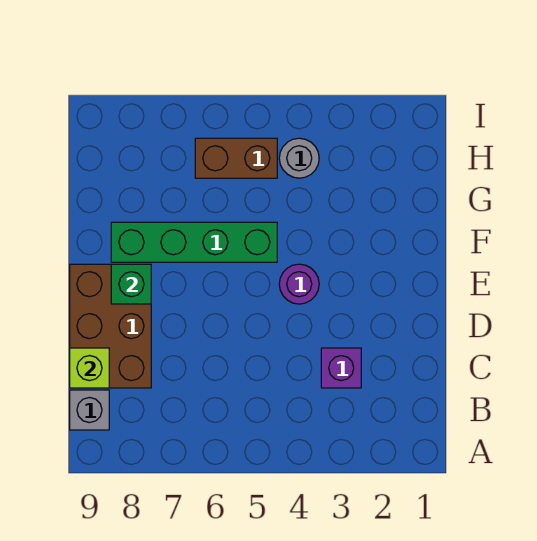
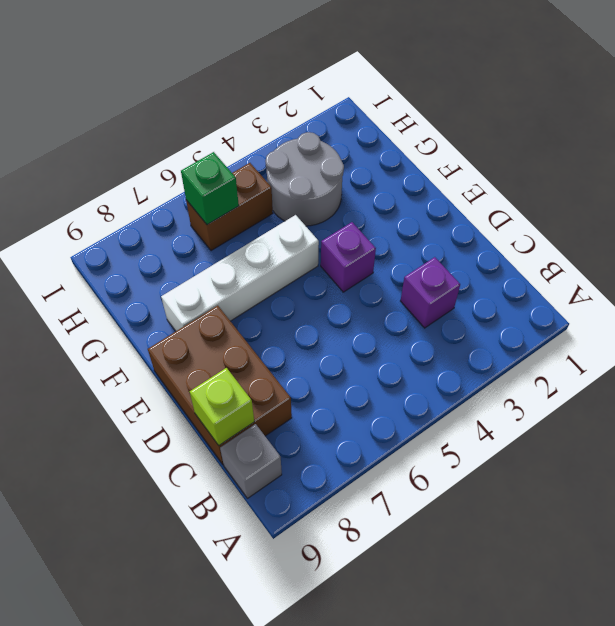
purple round brick E4 level 1 -> purple brick E4 level 1
green brick E8 level 2 -> green brick H6 level 2
green brick F5:F8 level 1 -> white brick F5:F8 level 1
grey round brick H4 level 1 -> grey round brick G3:H4 level 1

